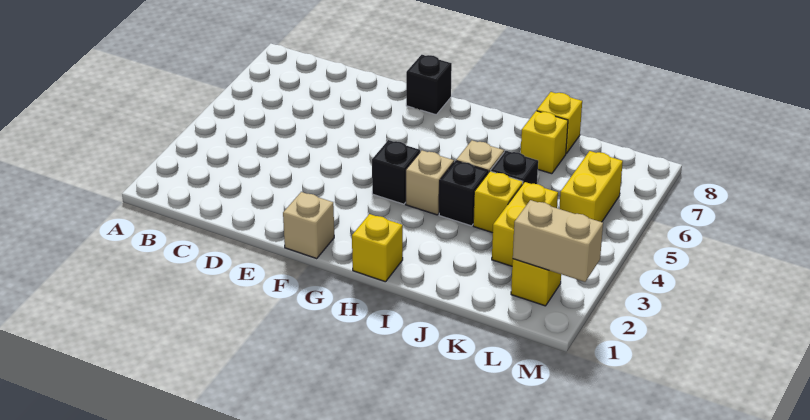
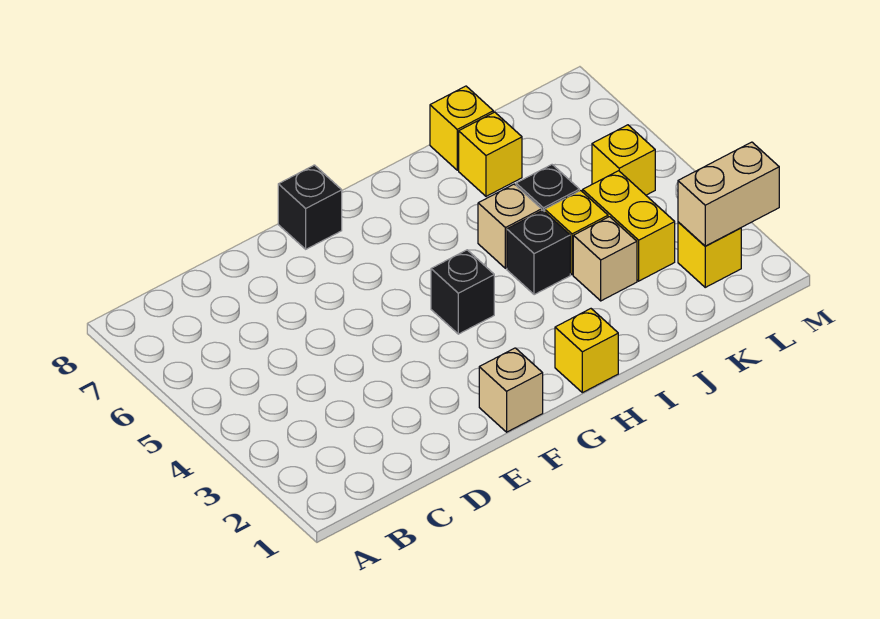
tan brick H4 level 1 -> tan brick J3 level 1
yellow brick L5:L6 level 1 -> yellow brick L5 level 1

